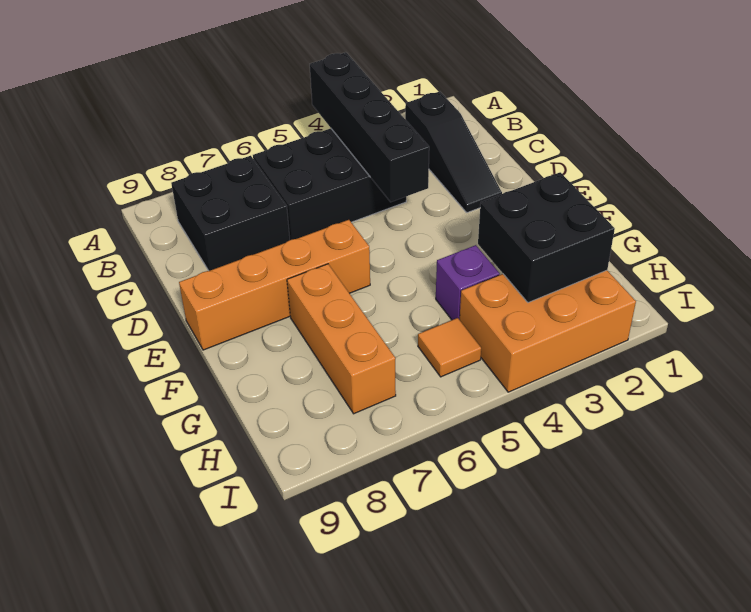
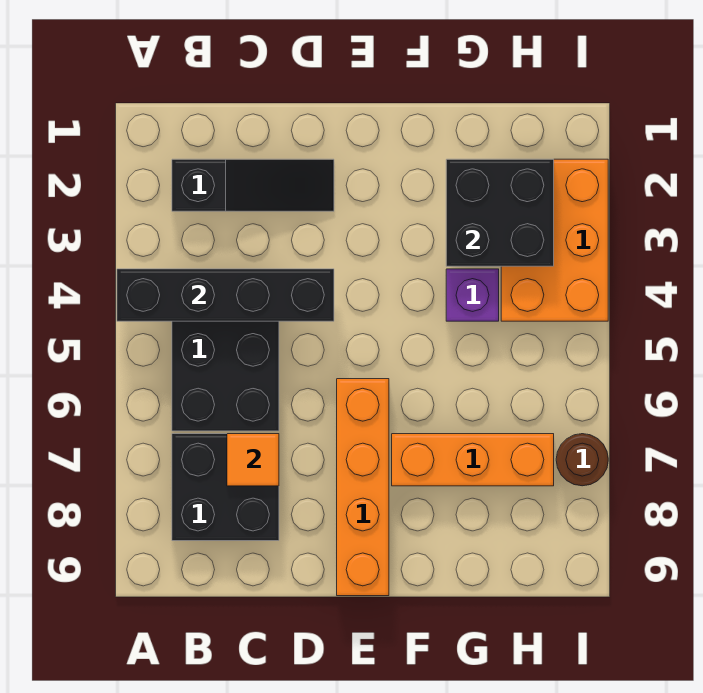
orange tile H5 level 1 -> orange tile C7 level 2
none -> brown round brick I7 level 1

